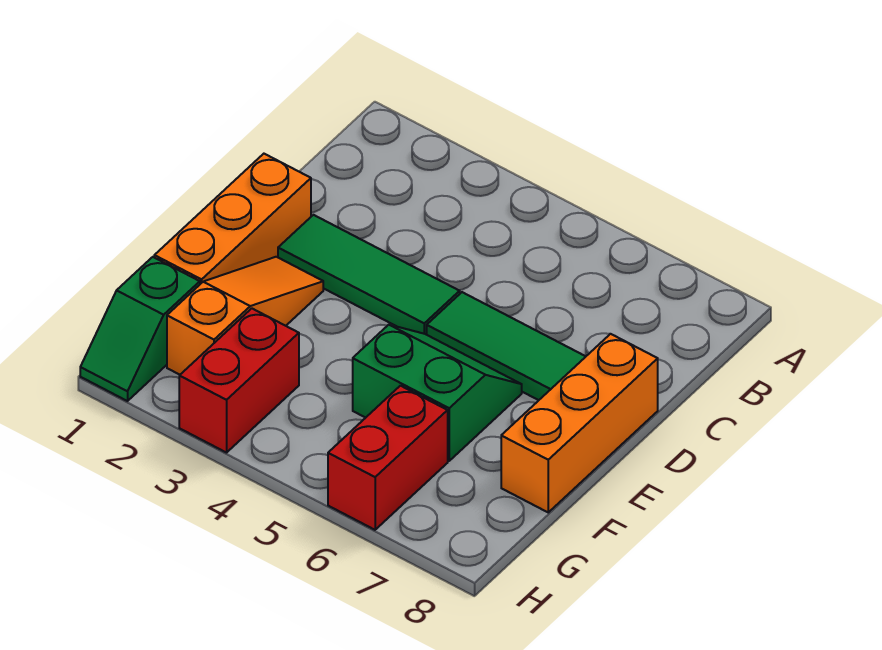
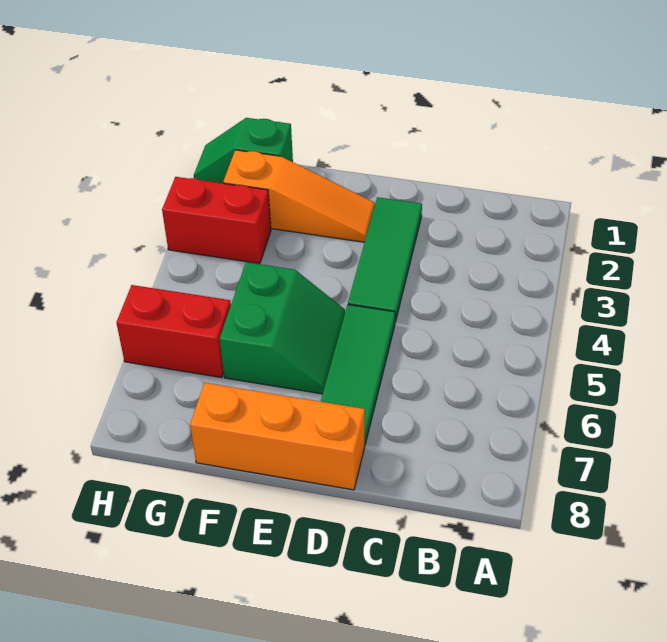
orange brick D1:F1 level 1 -> none

